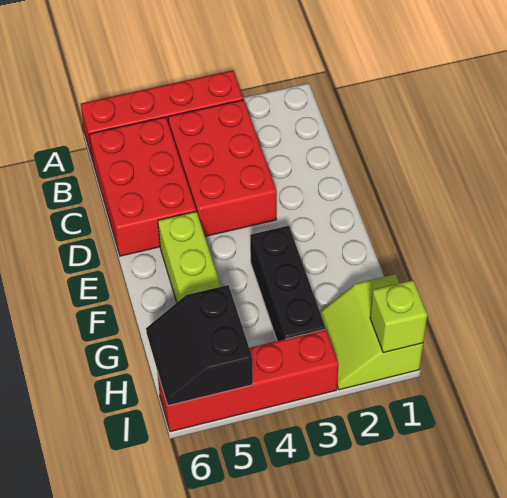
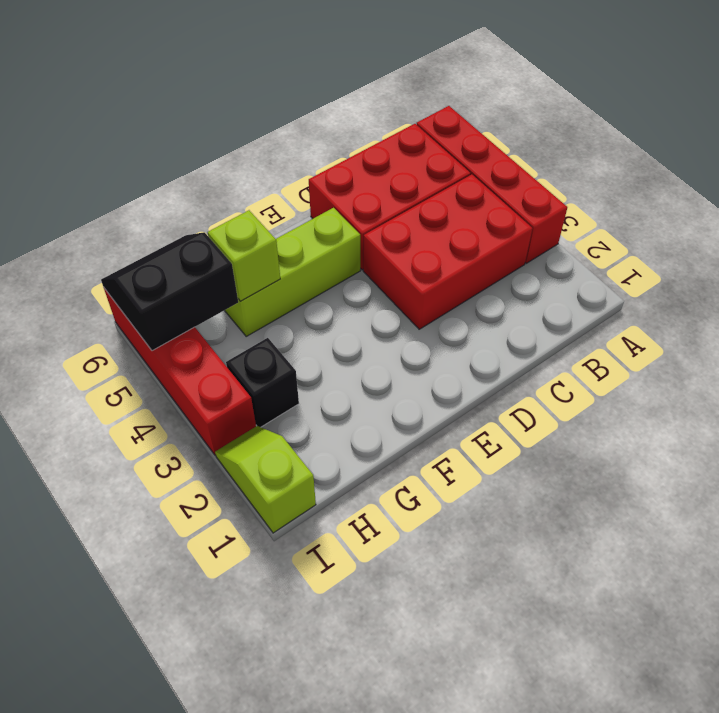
black brick F3:H3 level 1 -> black brick H3 level 1
lime slope H1:I2 level 1 top 1 -> lime slope I1:I2 level 1 top 1
lime brick I1 level 2 -> lime brick G5 level 2

